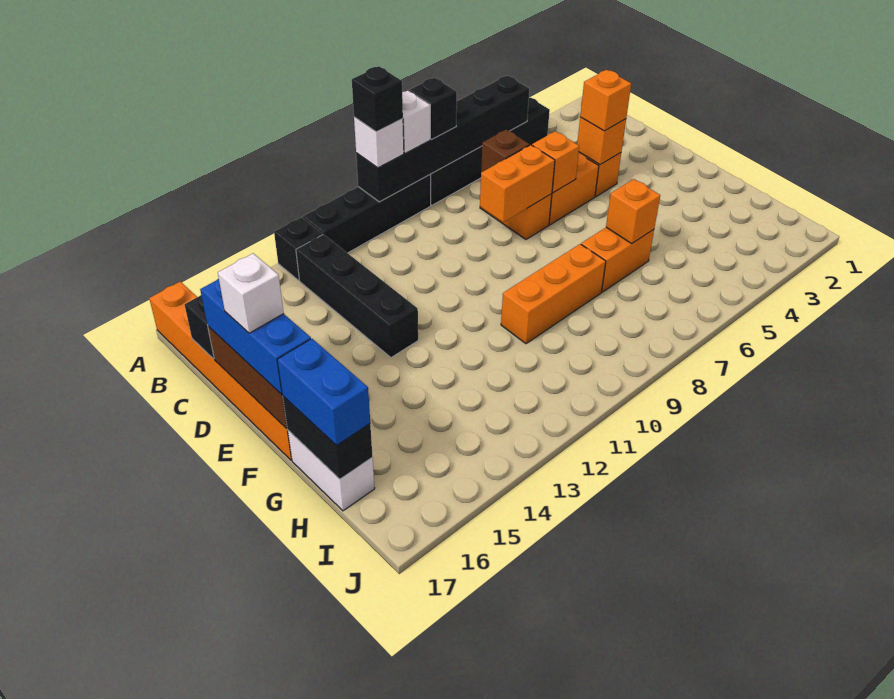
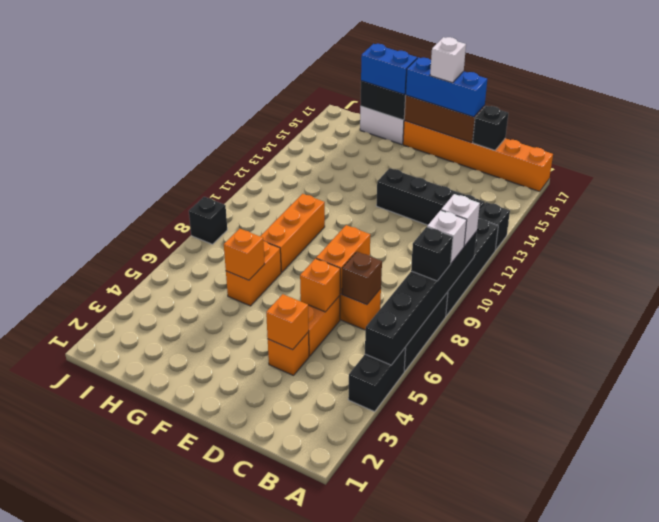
black brick A10 level 4 -> black brick J8 level 1
orange brick D4 level 3 -> none

